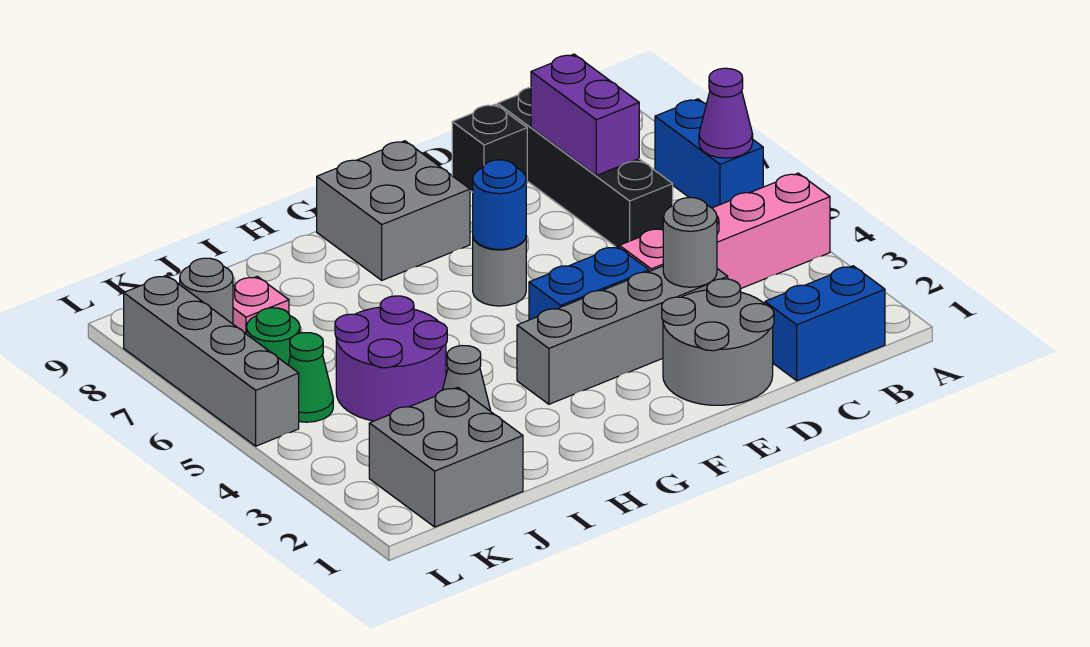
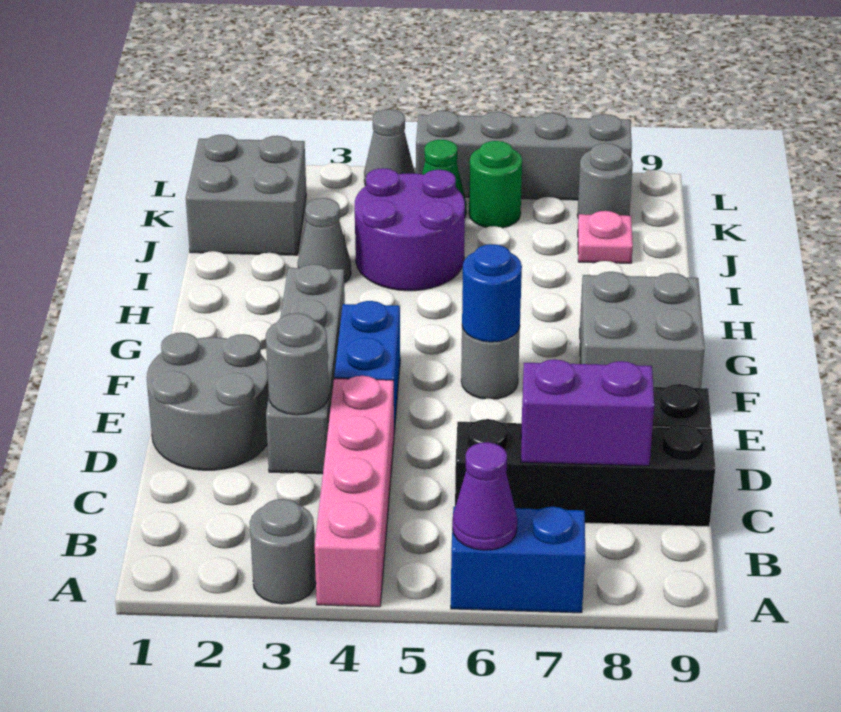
none -> grey round brick A3 level 1
blue brick B1:C1 level 1 -> none
none -> grey cone L4 level 1

